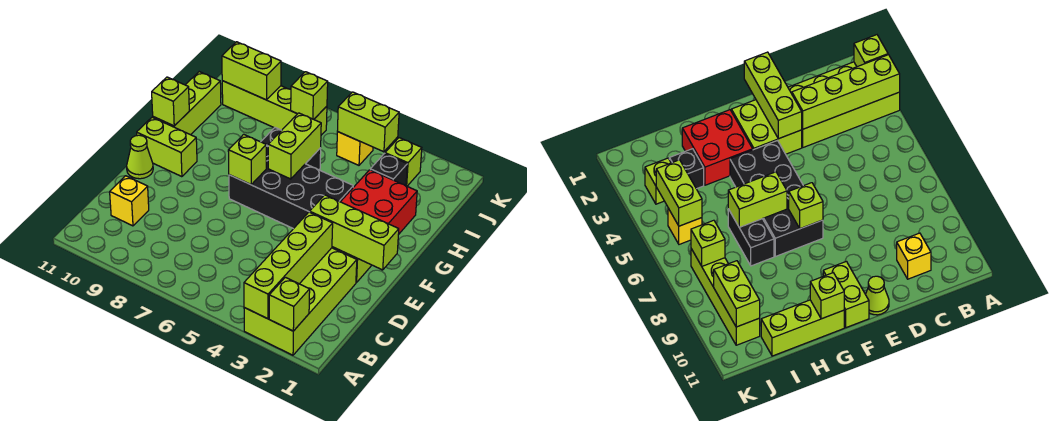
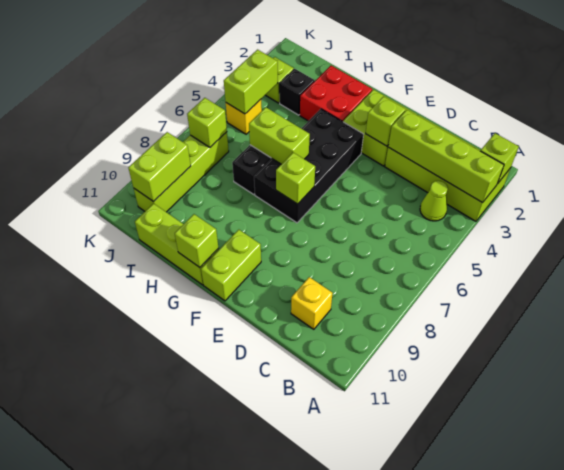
lime brick E1:E3 level 2 -> lime brick E3 level 2
lime cone E11 level 1 -> lime cone B4 level 1

